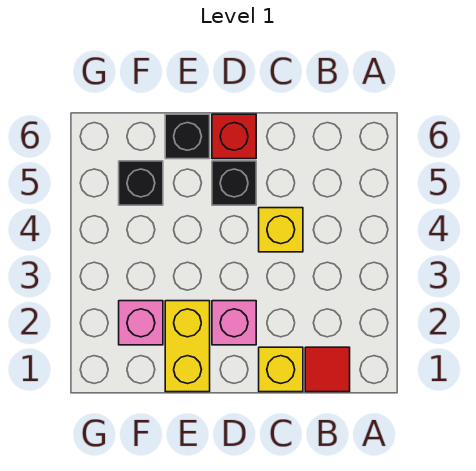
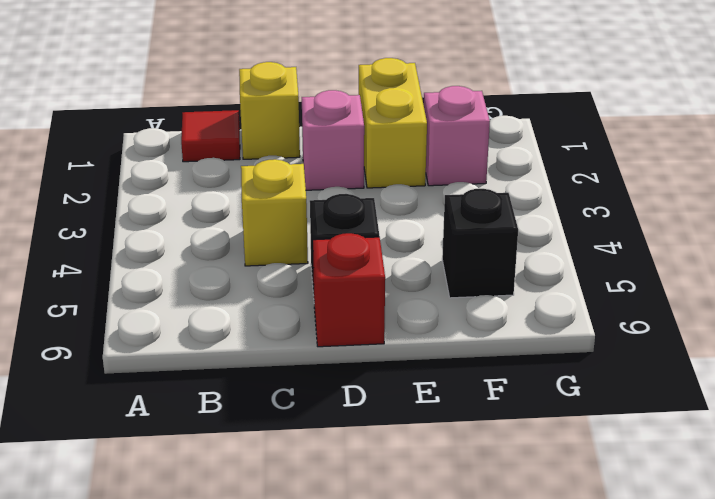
black brick E6 level 1 -> none

